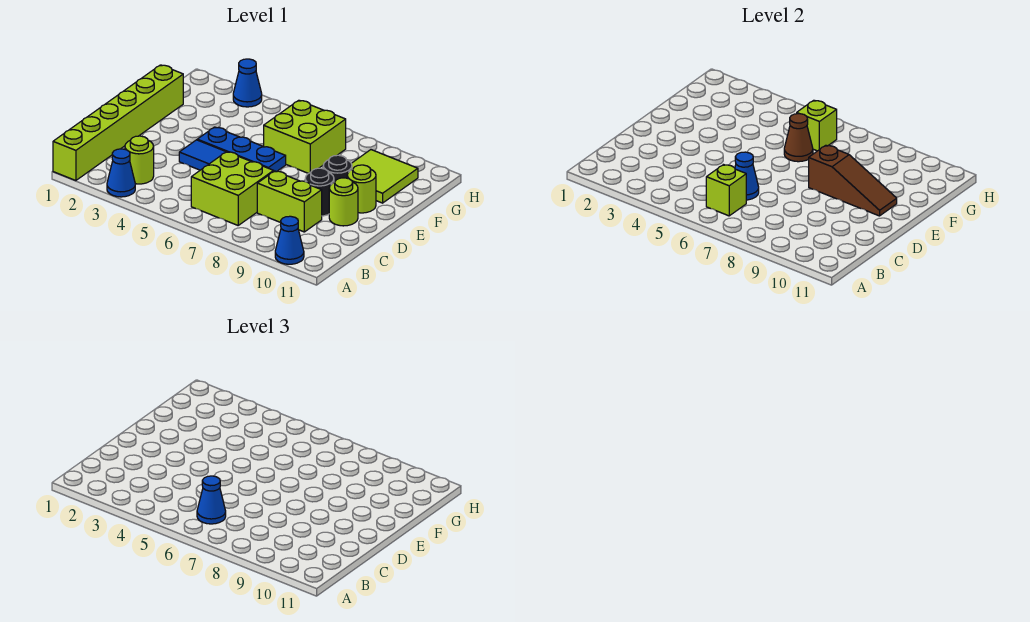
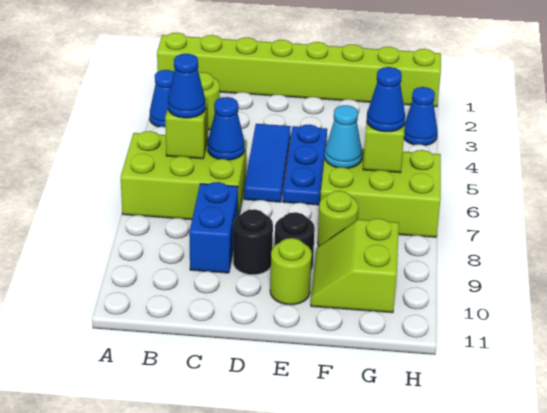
lime brick A1:F1 level 1 -> lime brick A1:H1 level 1
blue cone A10 level 1 -> blue cone G6 level 3
lime brick B6:C7 level 1 -> lime brick A6:C7 level 1
lime brick C8:C9 level 1 -> blue brick C8:C9 level 1
lime round brick D10 level 1 -> lime round brick F8 level 1
brown slope E8:E10 level 2 top 8 -> none
lime brick F6:G7 level 1 -> lime brick F6:H7 level 1
brown cone F6 level 2 -> cyan cone F6 level 2
lime tile F9:G10 level 1 -> lime slope F9:G10 level 1 top G

